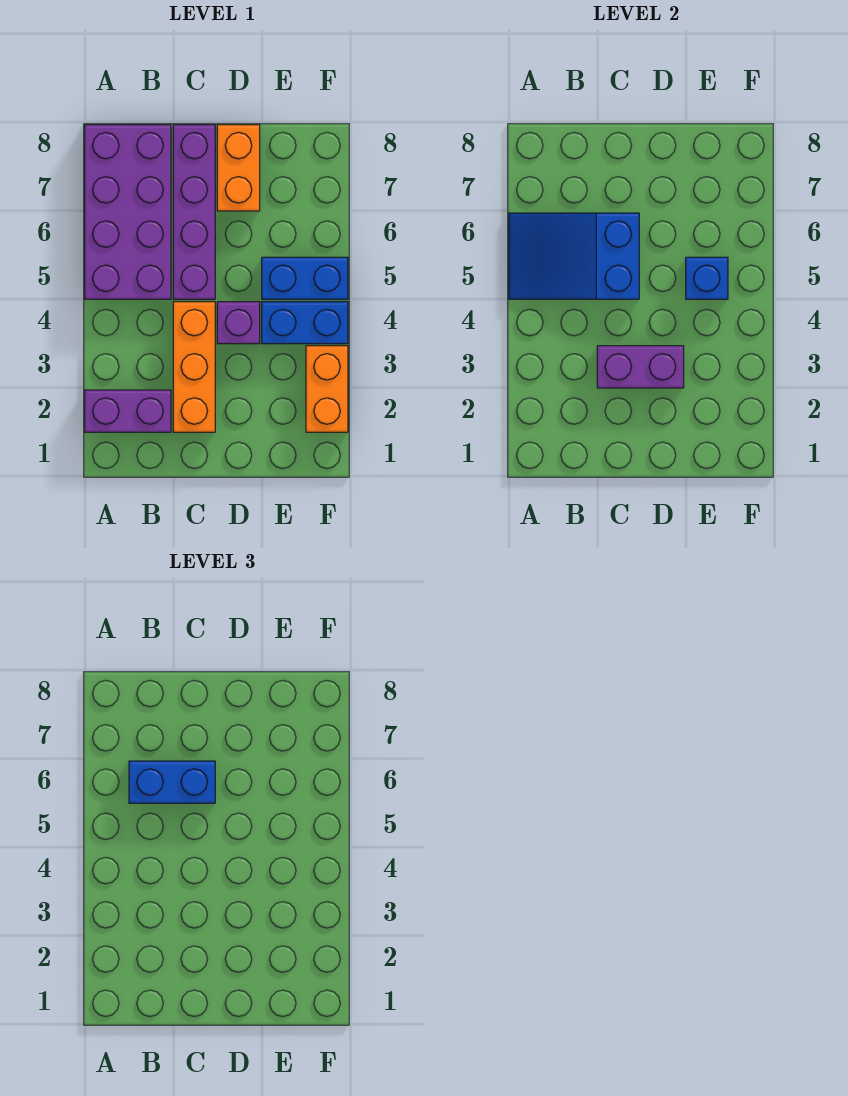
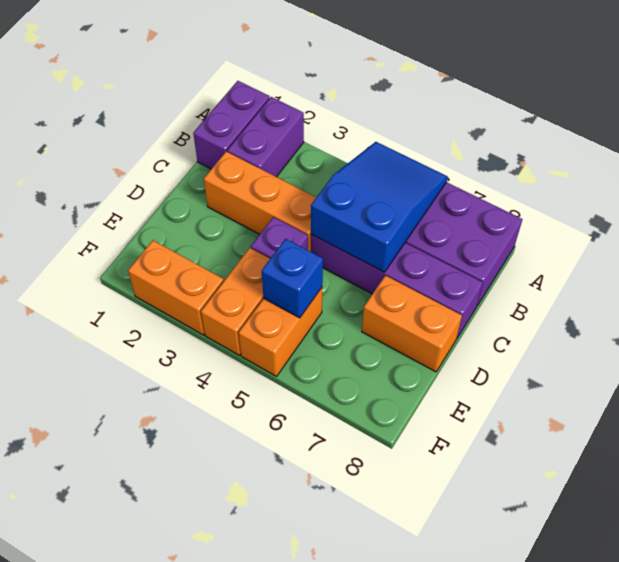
blue brick B6:C6 level 3 -> none
purple brick C3:D3 level 2 -> purple brick A1:B1 level 1
blue brick E4:F4 level 1 -> orange brick E4:F4 level 1
blue brick E5:F5 level 1 -> orange brick E5:F5 level 1

